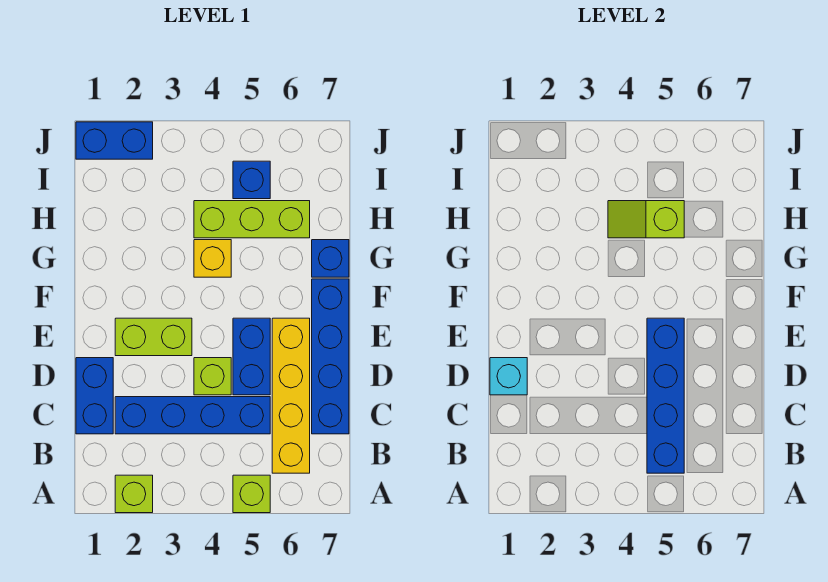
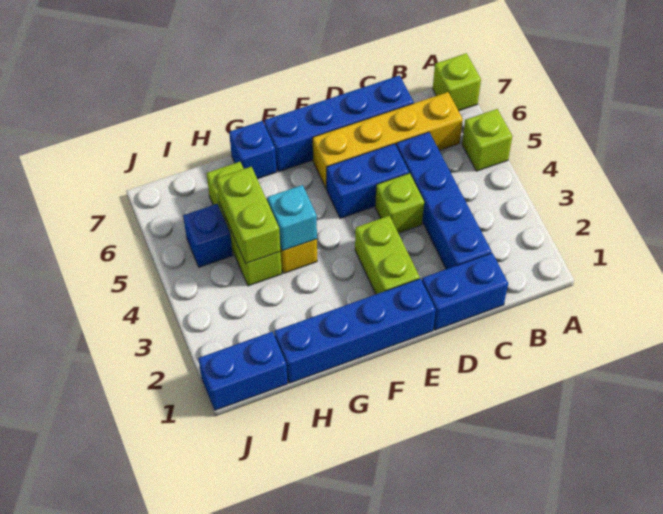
lime brick A2 level 1 -> lime brick A7 level 1
blue brick B5:E5 level 2 -> blue brick E1:H1 level 1
cyan brick D1 level 2 -> cyan brick G4 level 2
lime slope H4:H5 level 2 top 5 -> lime brick H4:H5 level 2
blue brick J1:J2 level 1 -> blue brick I1:J1 level 1

